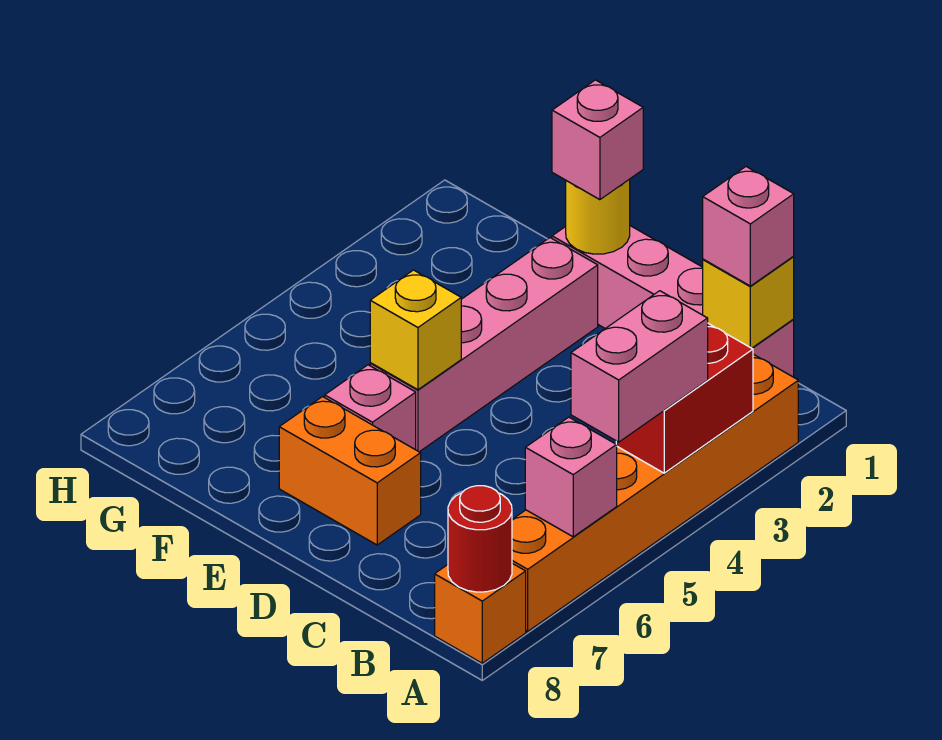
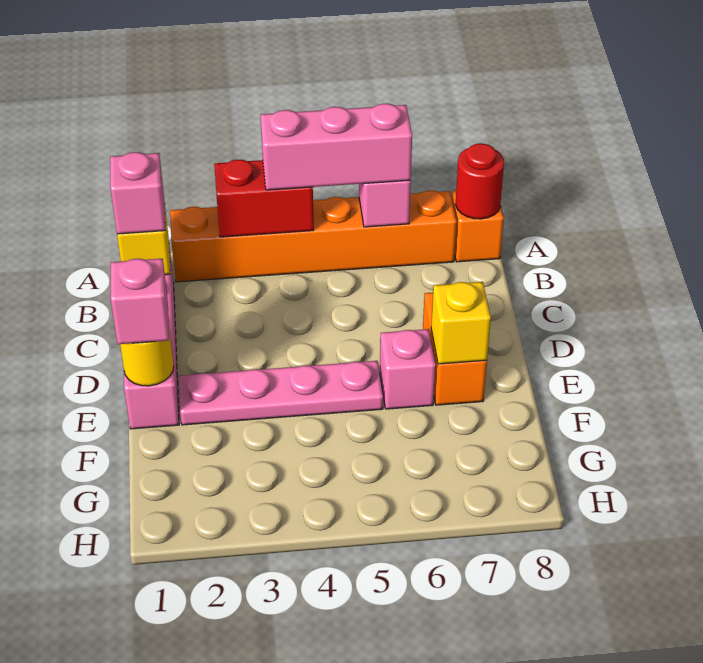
pink brick A4:A5 level 3 -> pink brick A4:A6 level 3
pink brick E2:E5 level 1 -> pink plate E2:E5 level 1
yellow brick E5 level 2 -> yellow brick E7 level 2

